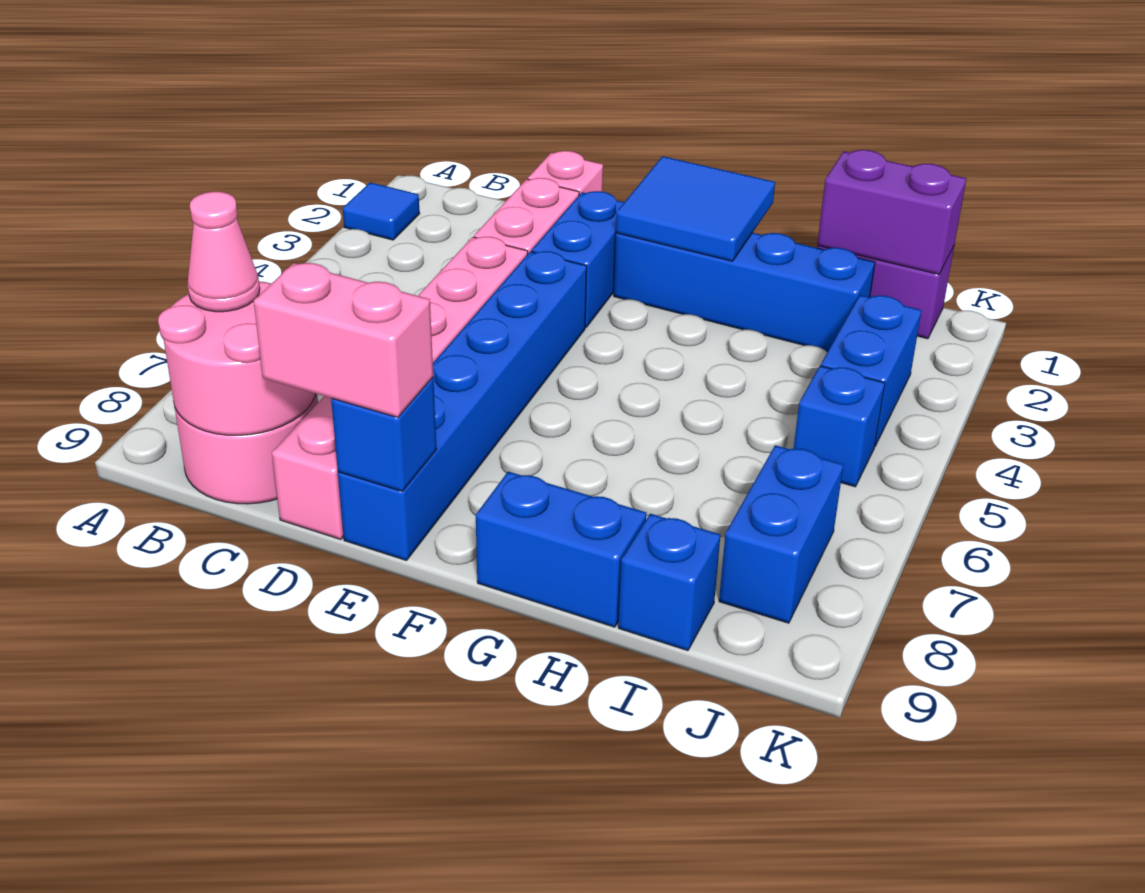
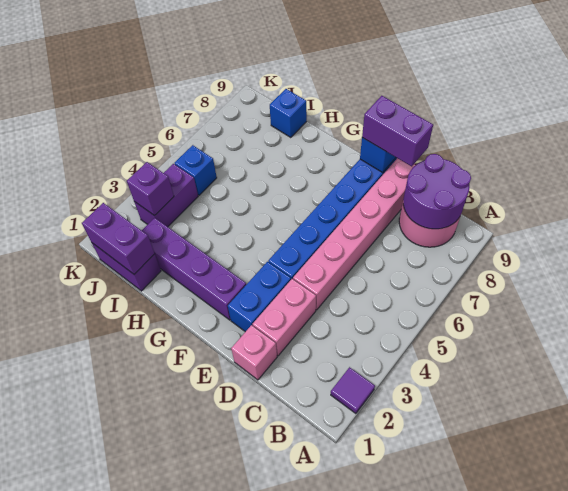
blue tile A2 level 1 -> purple tile A2 level 1
pink round brick B8:C9 level 2 -> purple round brick B8:C9 level 2
pink cone B8 level 3 -> none
pink brick D9:E9 level 3 -> purple brick D9:E9 level 3
blue tile F1:G2 level 2 -> none
blue brick F2:I2 level 1 -> purple brick F2:I2 level 1
blue brick G9:H9 level 1 -> none
blue brick J3:J4 level 1 -> purple brick J3:J4 level 1
none -> purple brick J3 level 2
blue brick J7:J8 level 1 -> none

